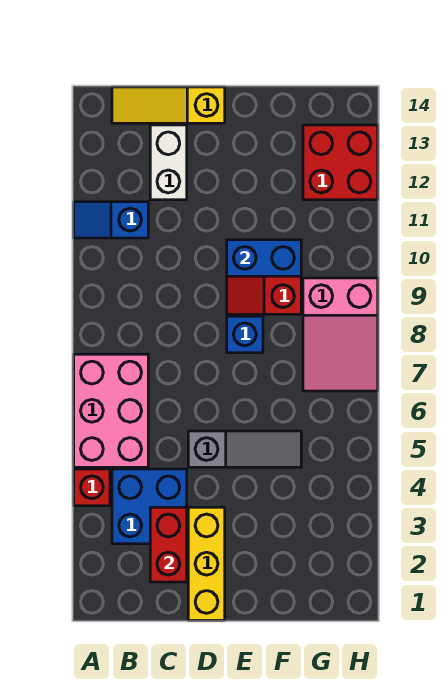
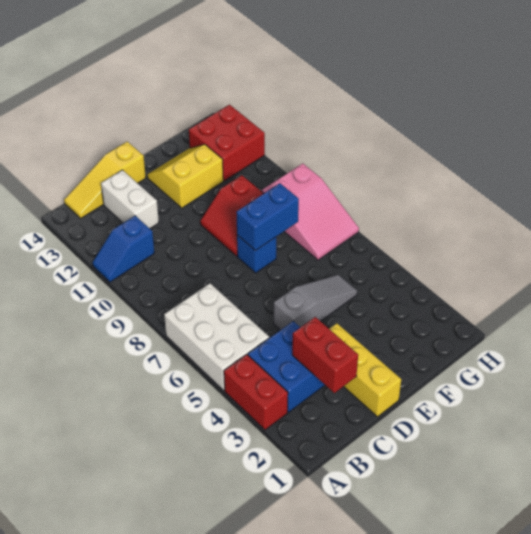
red brick A4 level 1 -> red brick A3:A4 level 1
pink brick A5:B7 level 1 -> white brick A5:B7 level 1
blue brick E10:F10 level 2 -> blue brick E8:F8 level 2
none -> yellow slope E12:F13 level 1 top 12

